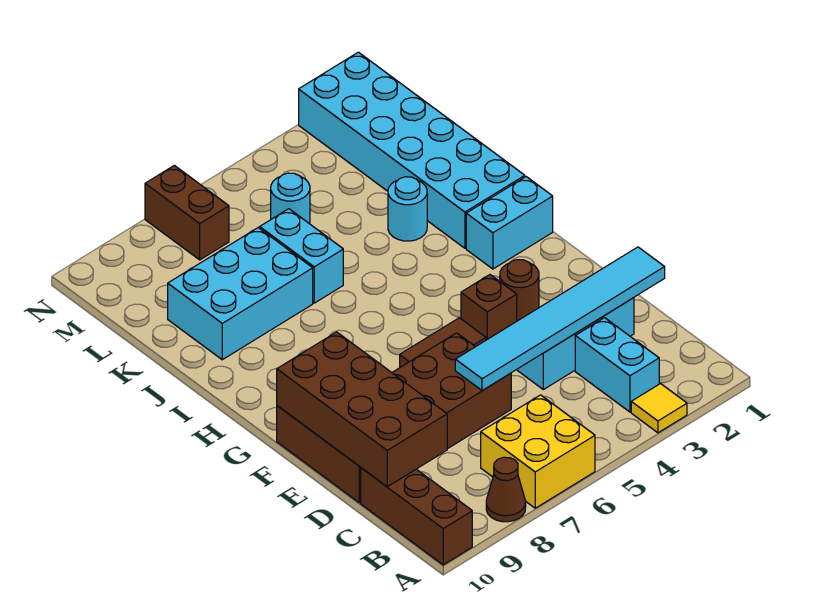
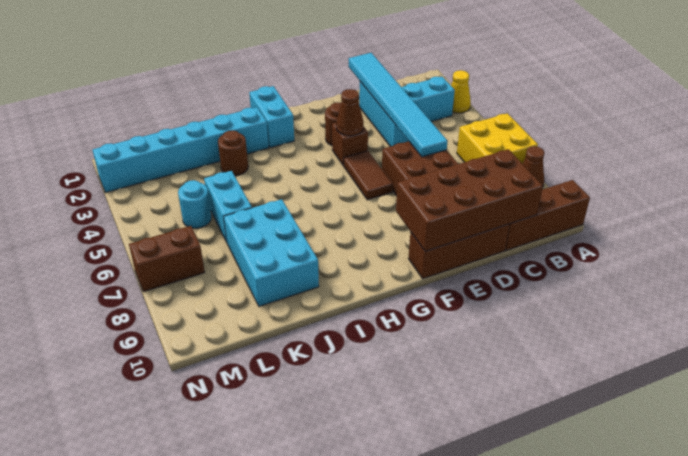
yellow tile A3 level 1 -> yellow cone A3 level 1
none -> brown cone F4 level 2
cyan brick I1:N2 level 1 -> cyan brick I2:N2 level 1
cyan round brick J3 level 1 -> brown round brick J3 level 1
cyan brick J6:K6 level 1 -> cyan brick K5:K6 level 1

